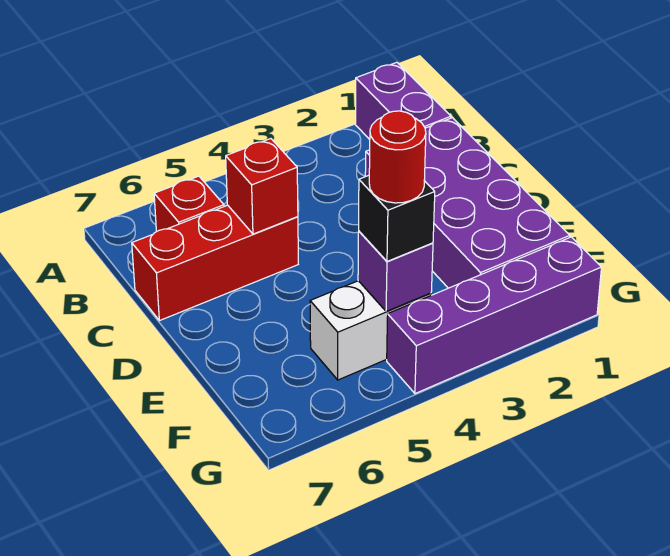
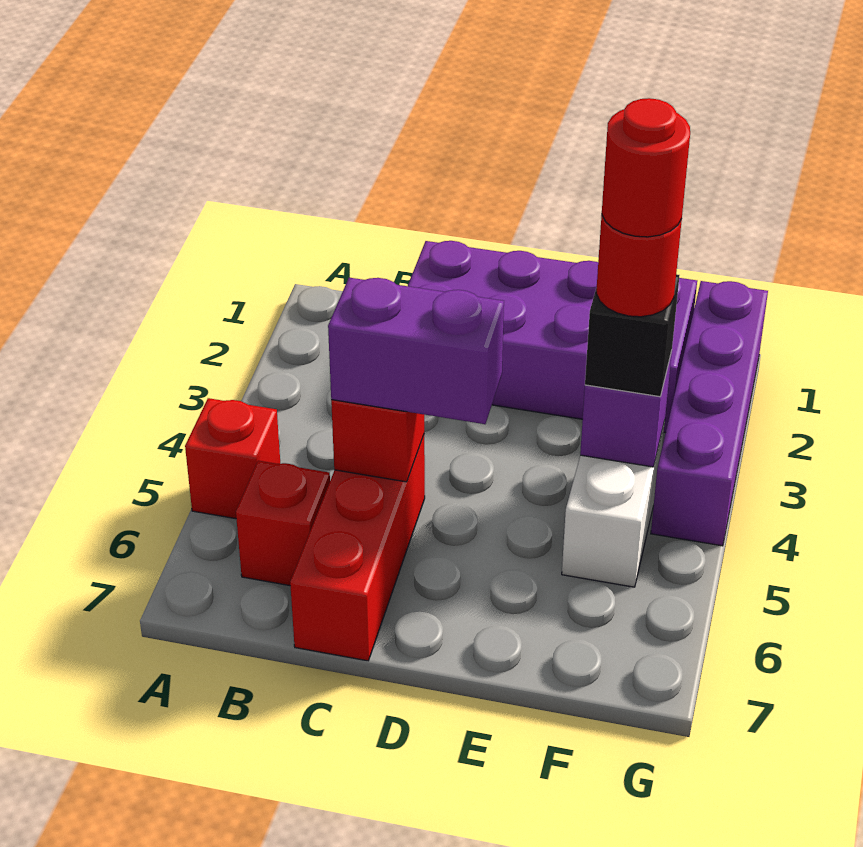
purple brick A1:B1 level 1 -> purple brick C5:D5 level 3
none -> red brick A5 level 1
none -> red round brick F4 level 5

